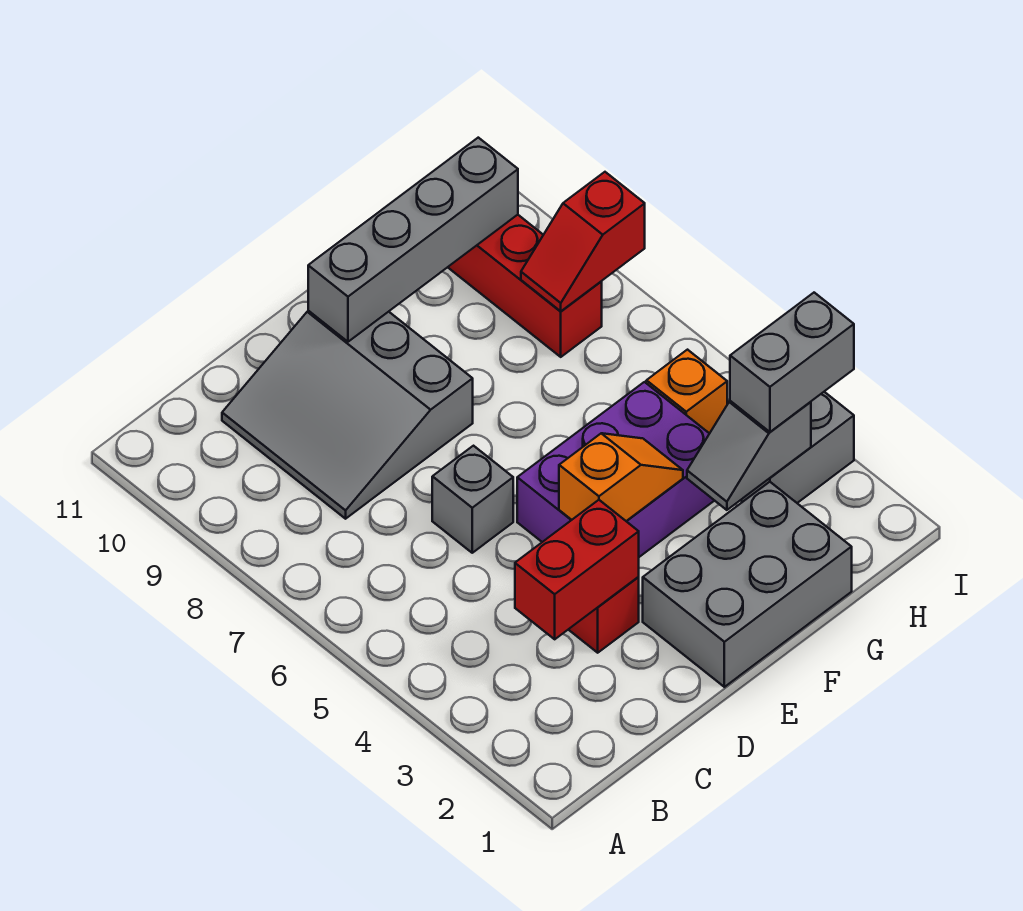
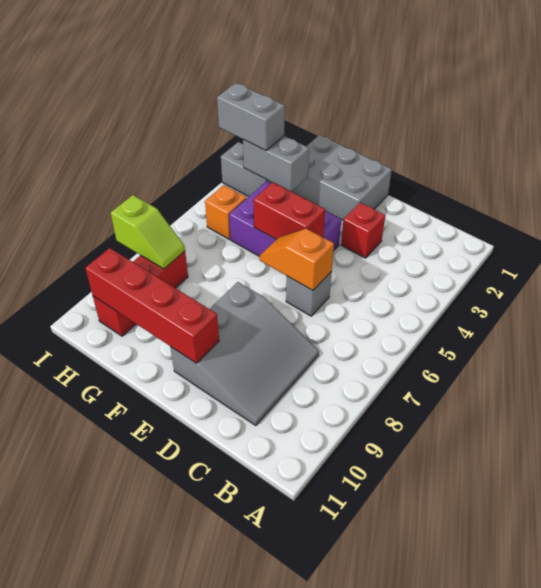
red brick C3:D3 level 2 -> red brick E5:F5 level 2
orange slope E4:F4 level 2 top E -> orange slope D6:E6 level 2 top D
grey brick E10:H10 level 2 -> red brick E10:H10 level 2
grey slope G3:H3 level 2 top H -> grey brick G3:H3 level 2
red slope H8:I8 level 2 top I -> lime slope H8:I8 level 2 top I

